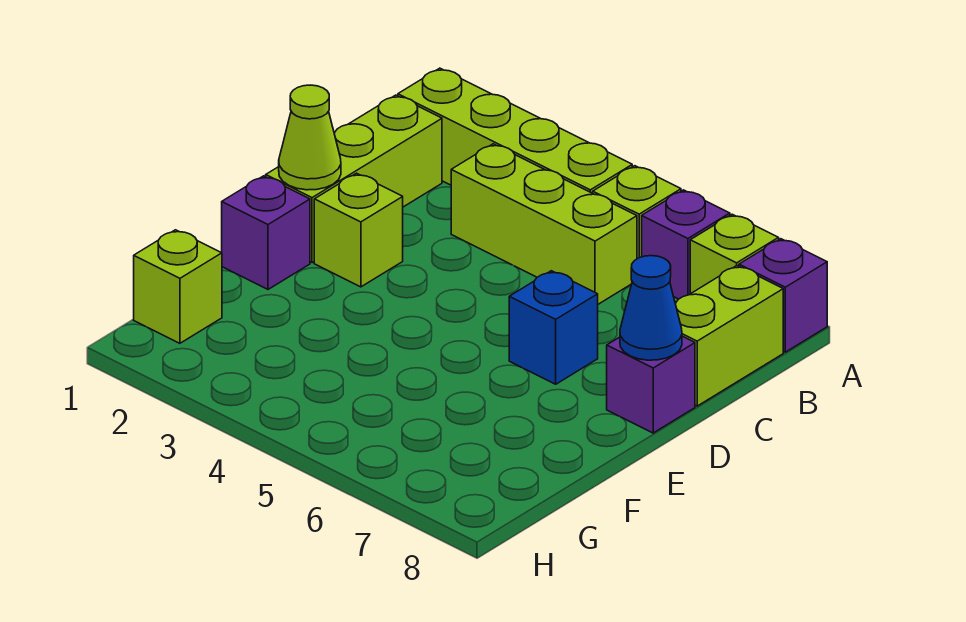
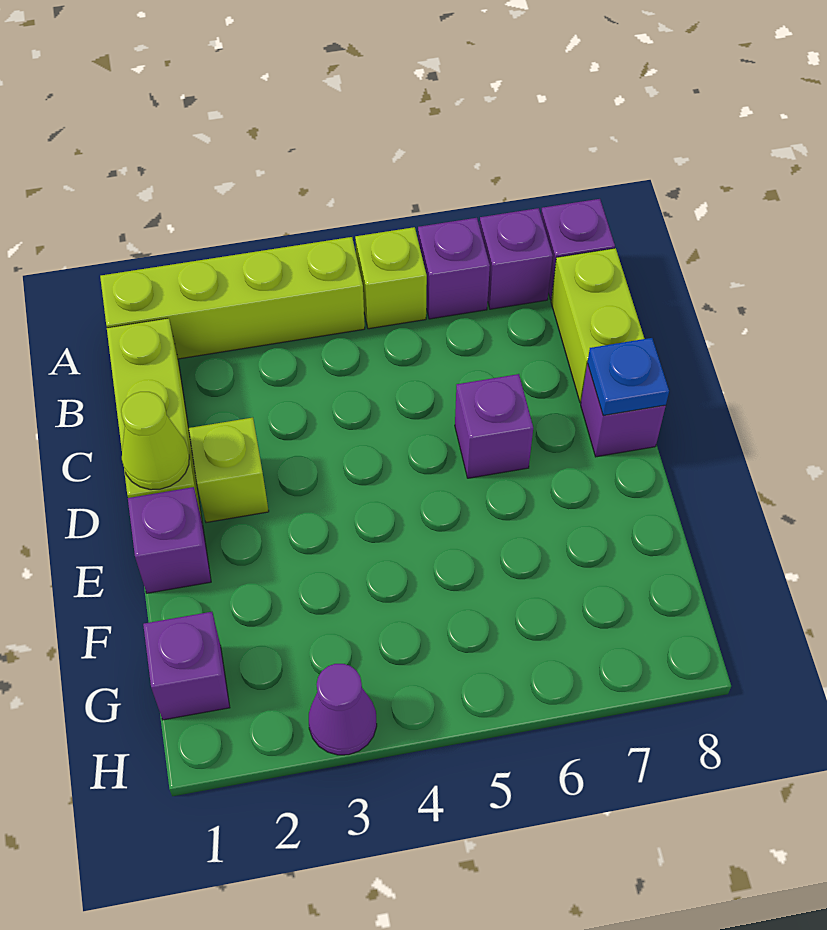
lime brick A7 level 1 -> purple brick A7 level 1
lime brick B3:B5 level 1 -> none
blue brick D6 level 1 -> purple brick D6 level 1
blue cone D8 level 2 -> blue plate D8 level 2
lime brick G1 level 1 -> purple brick G1 level 1
none -> purple cone H3 level 1

